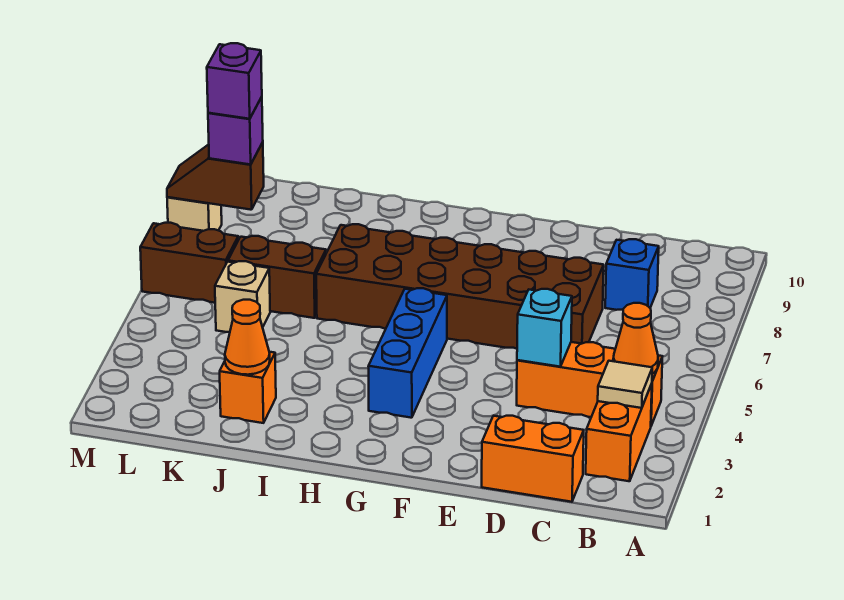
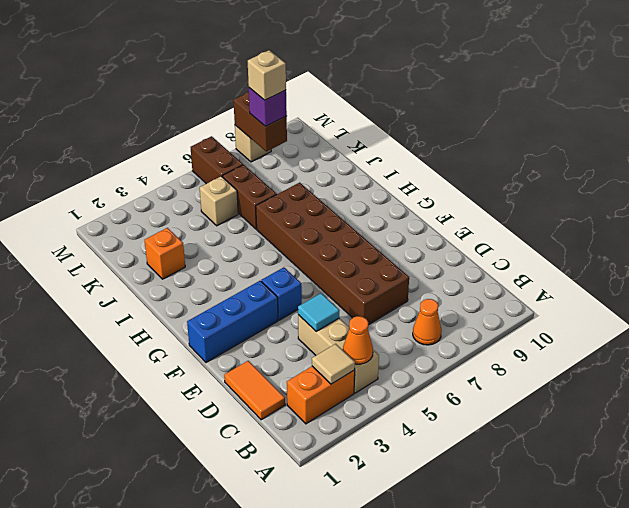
orange brick B4:D4 level 1 -> tan brick B4:D4 level 1
orange brick C1:D1 level 1 -> orange tile C1:D1 level 1
blue brick C8 level 1 -> blue brick F4 level 1
cyan brick D4 level 2 -> cyan tile D4 level 2
blue brick G3:G5 level 1 -> blue brick F1:F3 level 1
orange cone J2 level 2 -> orange cone B7 level 1
brown slope L8:M8 level 2 top L -> brown brick L8:M8 level 2
purple brick L8 level 4 -> tan brick L8 level 4

